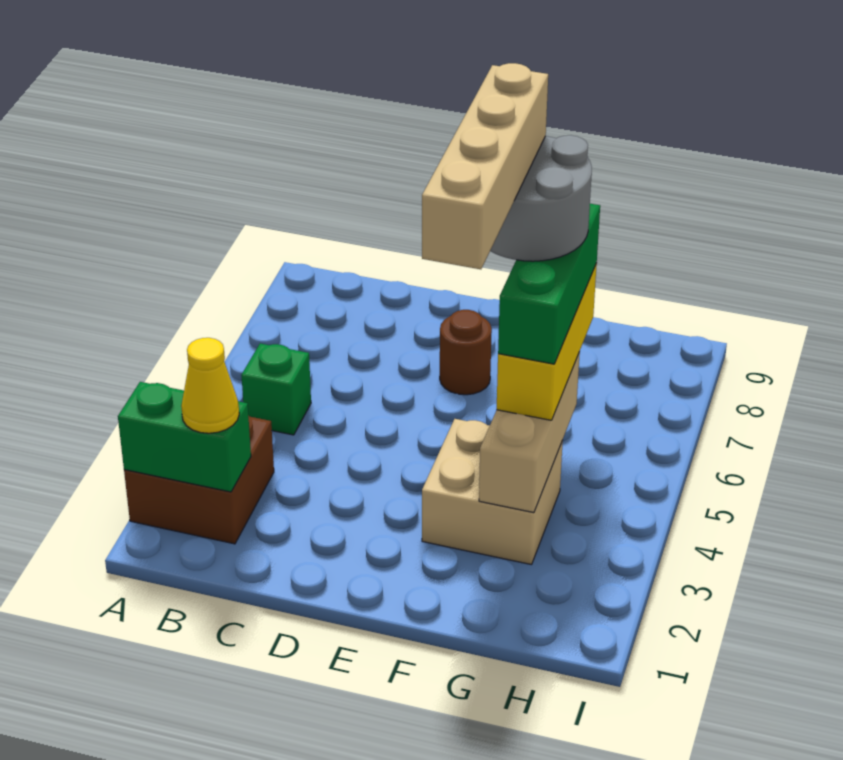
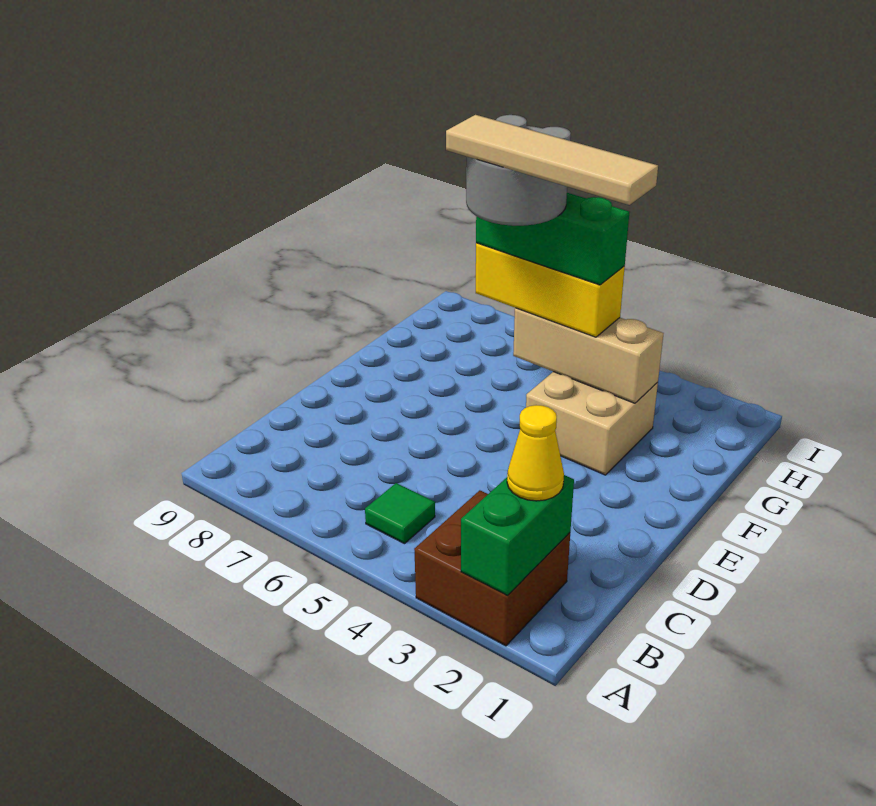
green brick B5 level 1 -> green tile B5 level 1
brown round brick E7 level 1 -> none
tan brick F3:F6 level 6 -> tan tile F3:F6 level 6

